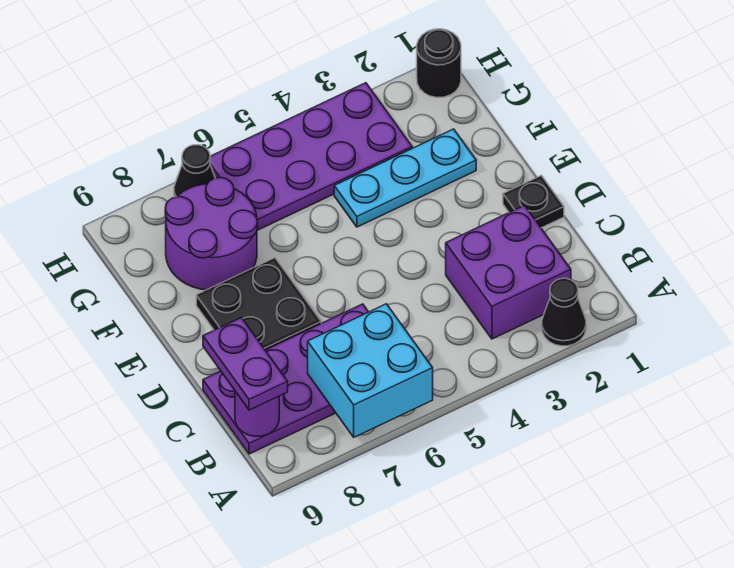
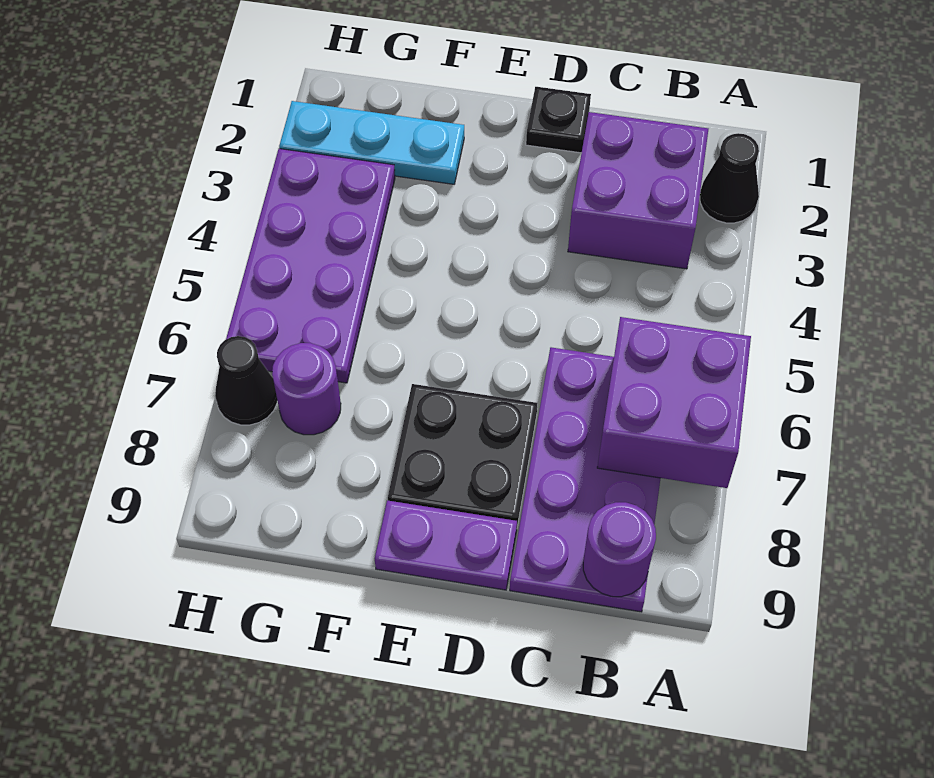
cyan brick A6:B7 level 2 -> purple brick A6:B7 level 2
purple plate B9:C9 level 3 -> purple plate D9:E9 level 1
cyan plate F2:F4 level 1 -> cyan plate F2:H2 level 1
purple round brick F7:G8 level 1 -> purple round brick G7 level 1
black round brick H1 level 1 -> none

